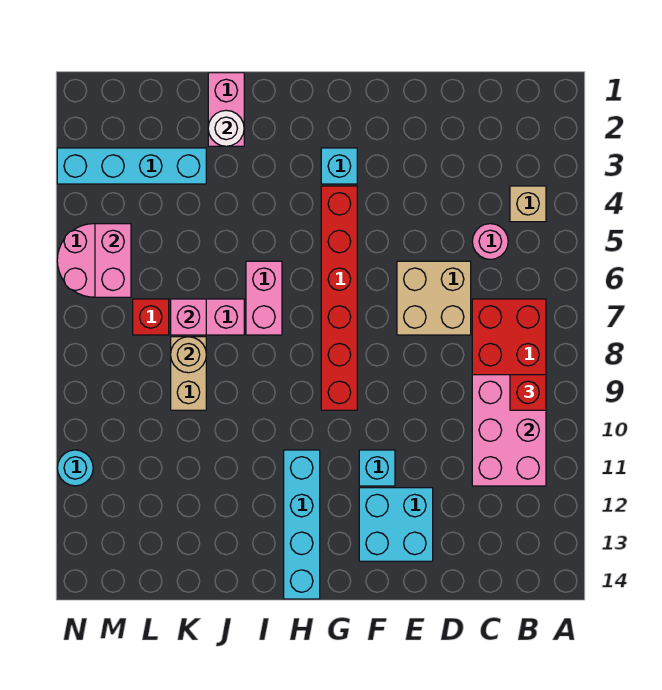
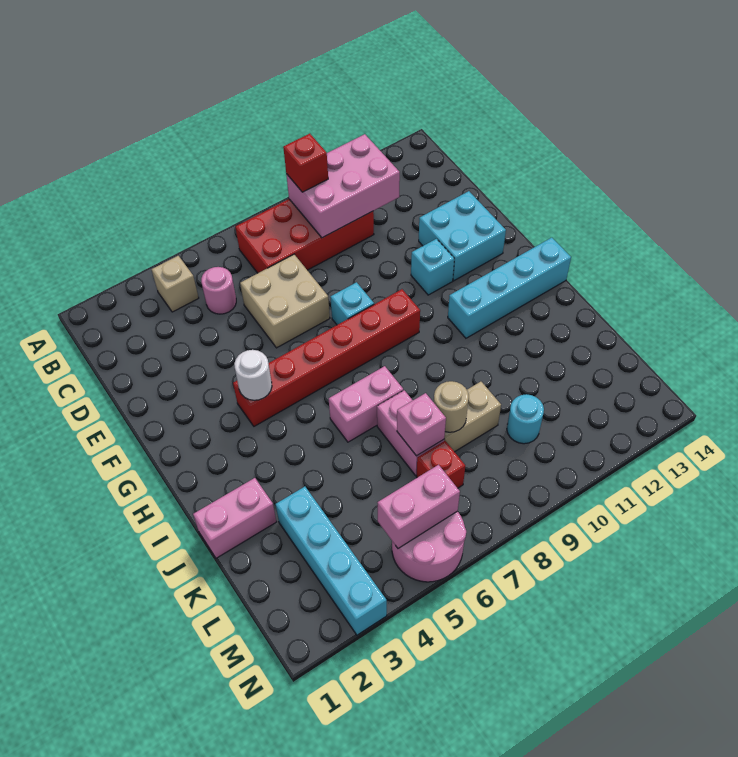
cyan brick G3 level 1 -> cyan brick F8 level 1
white round brick J2 level 2 -> white round brick G4 level 2
cyan round brick N11 level 1 -> cyan round brick L10 level 1

